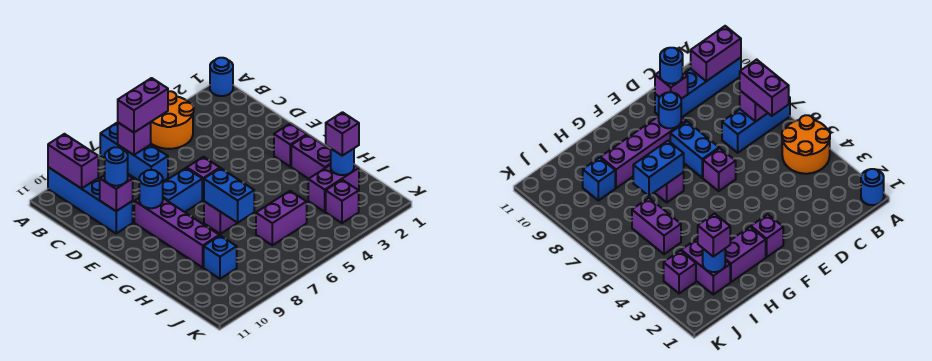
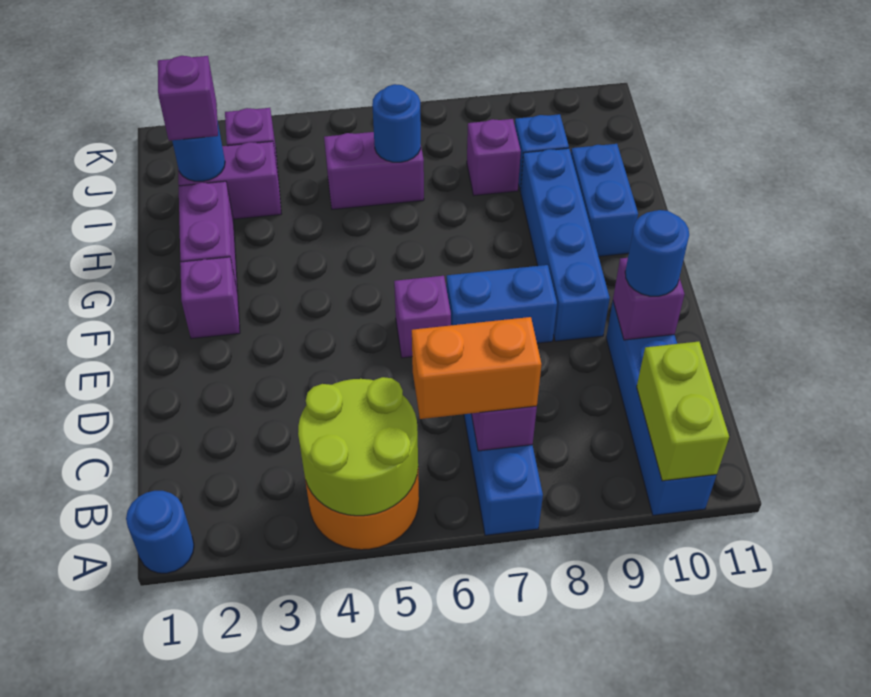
none -> lime round brick A4:B5 level 2
purple brick A10:B10 level 2 -> lime brick A10:B10 level 2
purple brick B6:B7 level 3 -> orange brick B6:B7 level 3
purple brick E9:H9 level 1 -> blue brick E9:H9 level 1
blue round brick E9 level 2 -> blue round brick I6 level 2
purple brick G7 level 1 -> purple brick I8 level 1
blue brick G7:H7 level 2 -> blue brick G10:H10 level 1

